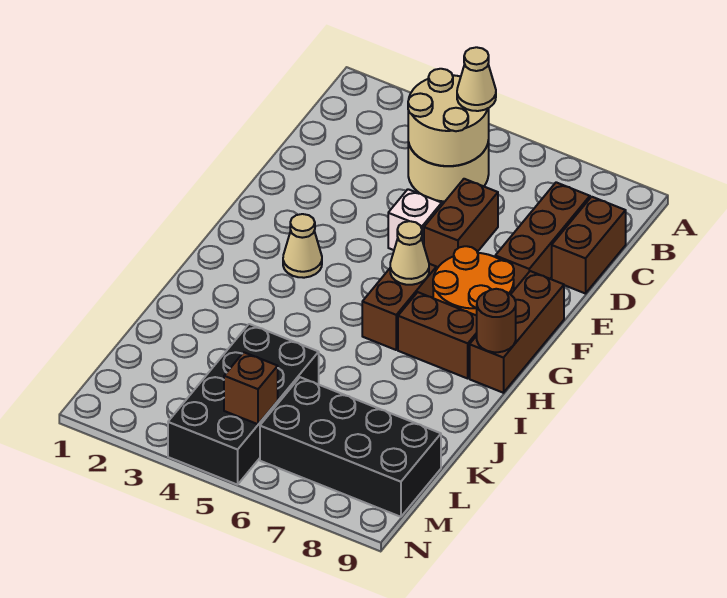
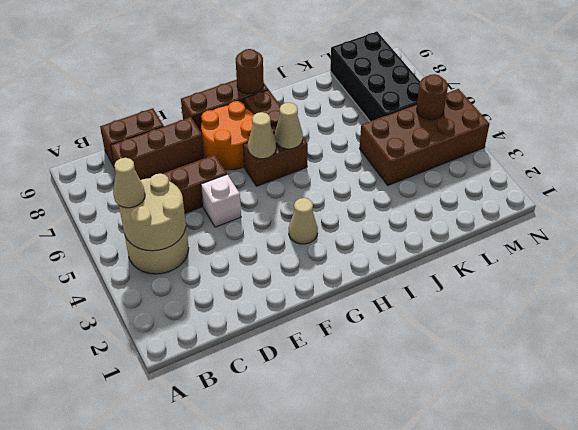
none -> tan cone H6 level 2
black brick K4:N5 level 1 -> brown brick K4:N5 level 1
brown brick M5 level 2 -> brown round brick M5 level 2

